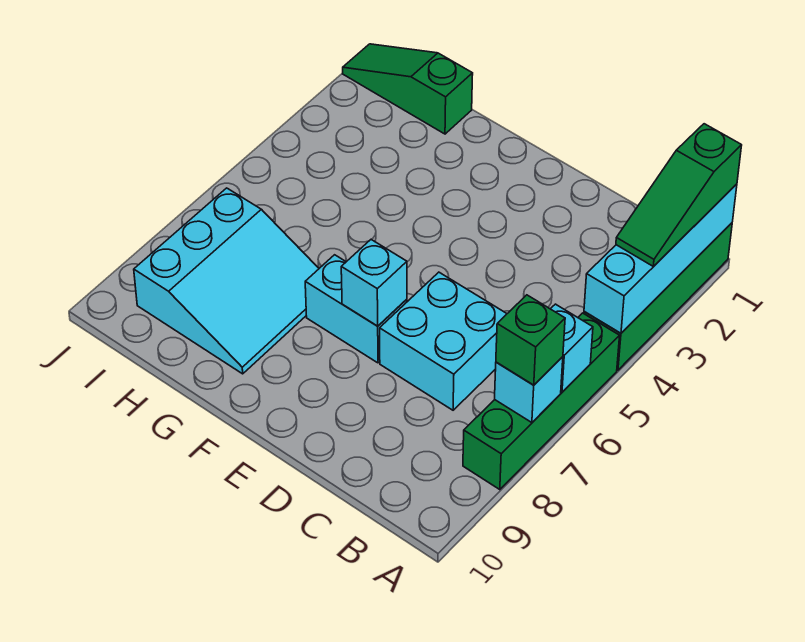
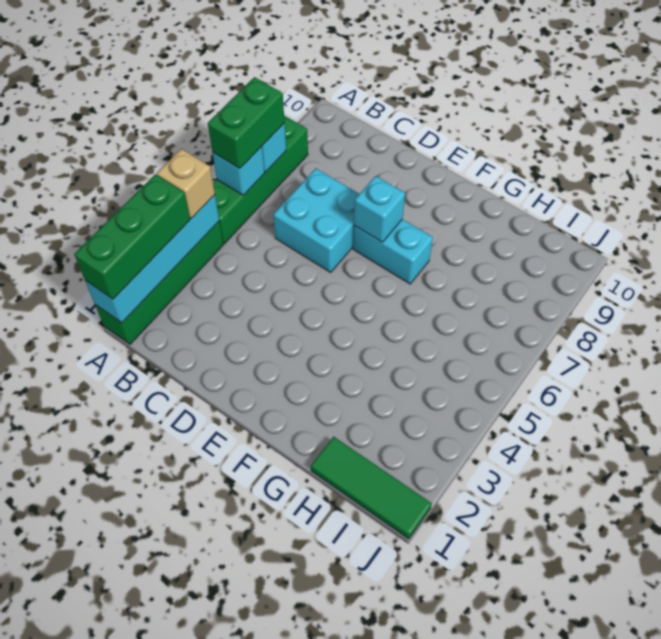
green slope A1:A3 level 3 top 1 -> green brick A1:A3 level 3
none -> tan brick A4 level 3
green brick A7 level 3 -> green brick A6:A7 level 3
cyan slope G7:I9 level 1 top I -> none
green slope H1:J1 level 1 top H -> green tile H1:J1 level 1

